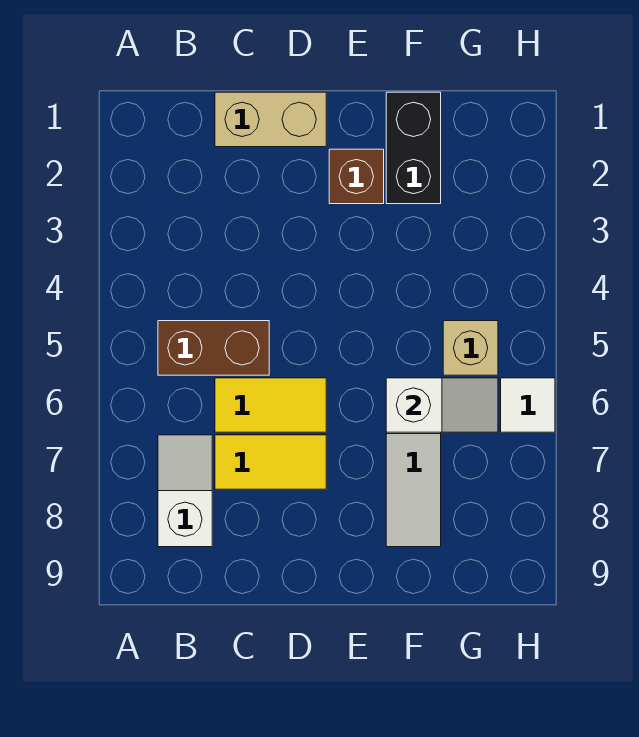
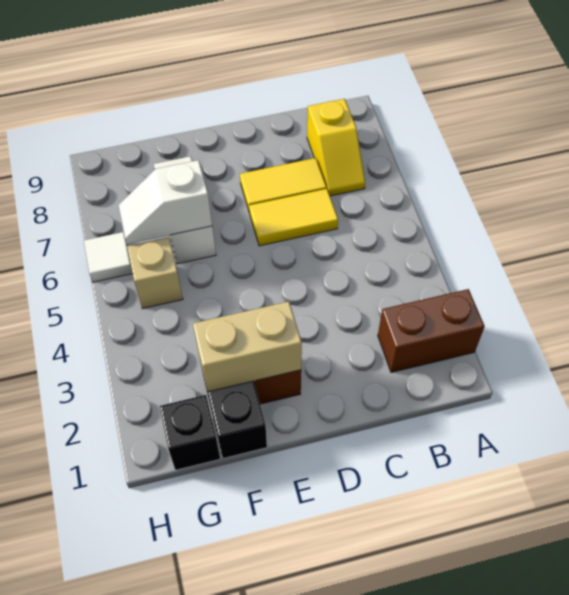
brown brick B5:C5 level 1 -> brown brick A2:B2 level 1
white slope B7:B8 level 1 top 8 -> yellow slope B7:B8 level 1 top 8
tan brick C1:D1 level 1 -> tan brick E2:F2 level 2
none -> black brick G1 level 1

